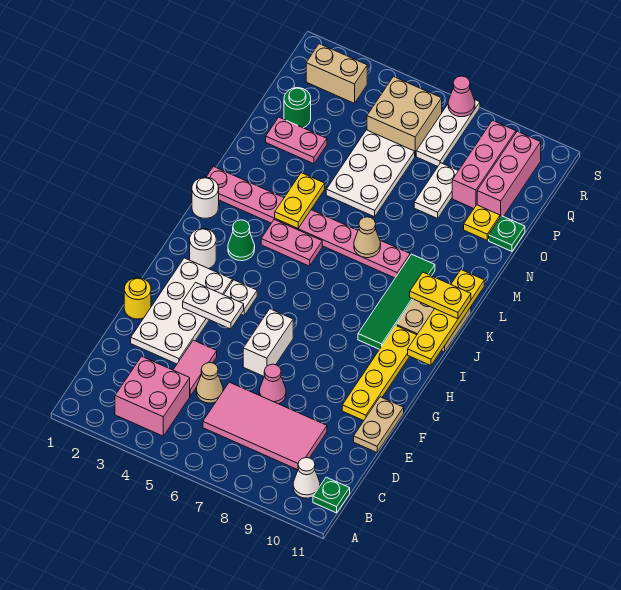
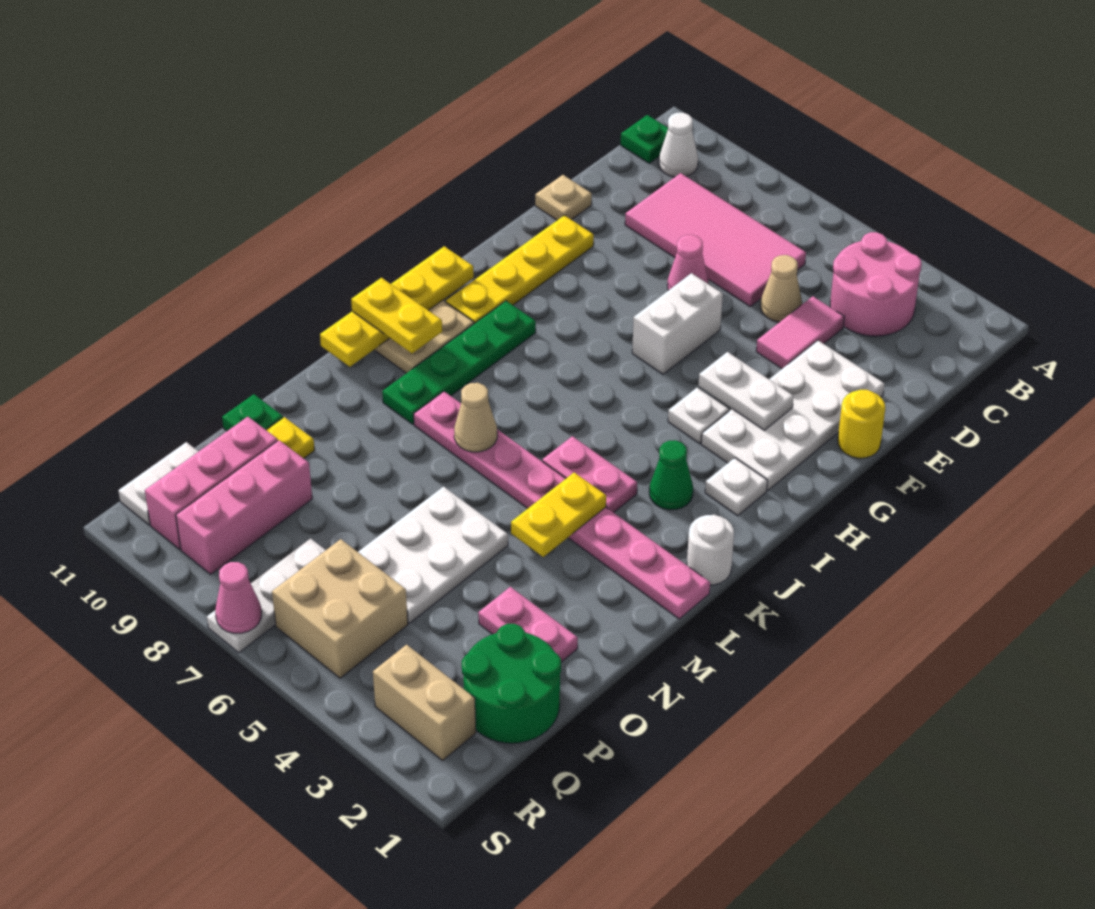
pink brick B3:C4 level 1 -> pink round brick B3:C4 level 1
tan plate E11:F11 level 1 -> tan plate E11 level 1
white round brick I2 level 1 -> white plate I2 level 1
green tile I9:L9 level 1 -> green plate I9:L9 level 1
white plate O8:P8 level 1 -> white plate Q11:R11 level 1
green round brick P2 level 1 -> green round brick P1:Q2 level 1

